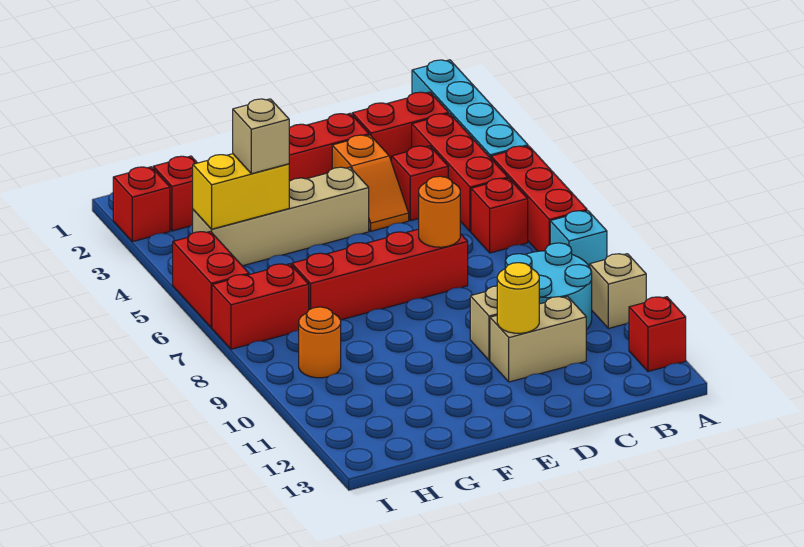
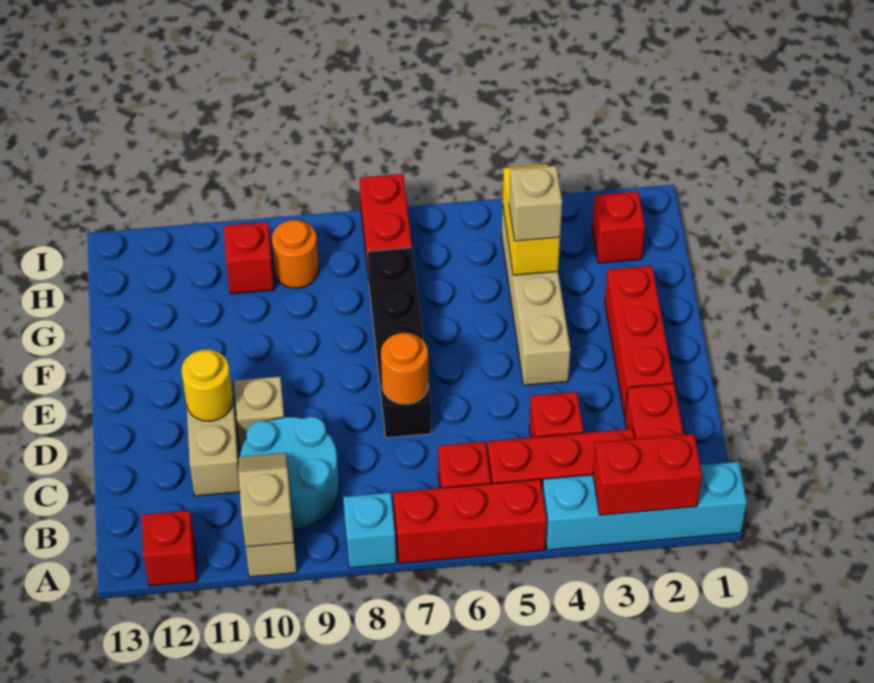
none -> tan slope A10:B10 level 2 top A
orange slope D3:D4 level 1 top 3 -> none
red brick D7:G7 level 1 -> black brick D7:G7 level 1
red brick I2 level 1 -> red brick H10 level 1
red brick I5:I6 level 1 -> red brick A2:A3 level 2

